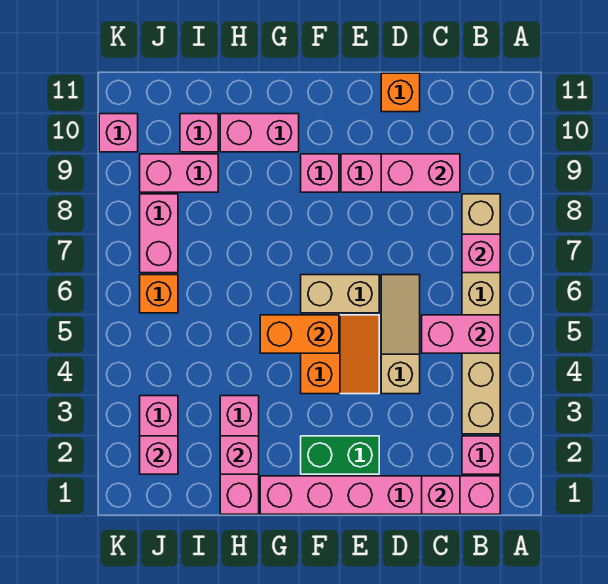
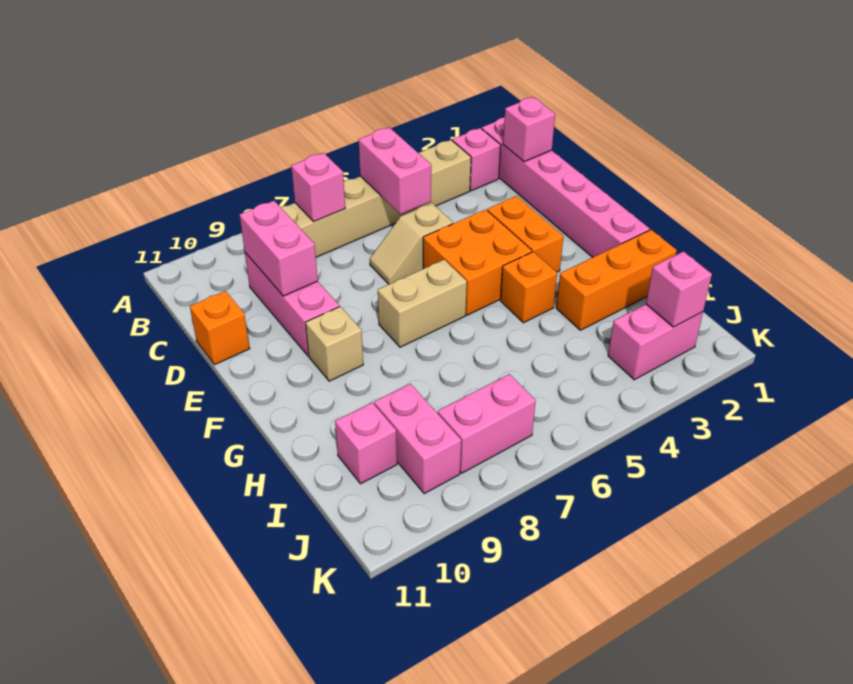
tan slope D4:D6 level 1 top 4 -> tan slope D5:D6 level 1 top 5
green brick E2:F2 level 1 -> none
orange slope E4:F5 level 1 top F -> orange brick E4:F5 level 1
tan brick E6:F6 level 1 -> tan brick F6:F7 level 1
orange brick F5:G5 level 2 -> orange brick E3:F3 level 1
pink brick F9 level 1 -> tan brick F9 level 1
pink brick G10:H10 level 1 -> none
pink brick H1:H3 level 1 -> orange brick H1:H3 level 1
pink brick H2 level 2 -> none
orange brick J6 level 1 -> orange brick G4 level 1
pink brick K10 level 1 -> none

